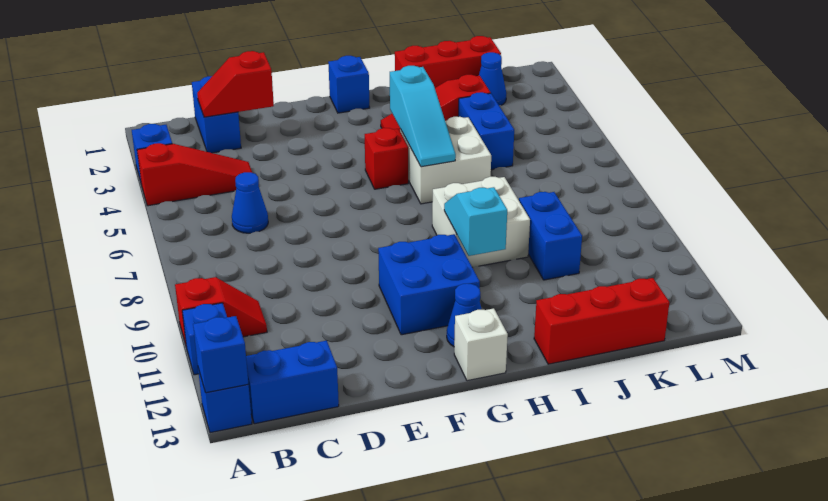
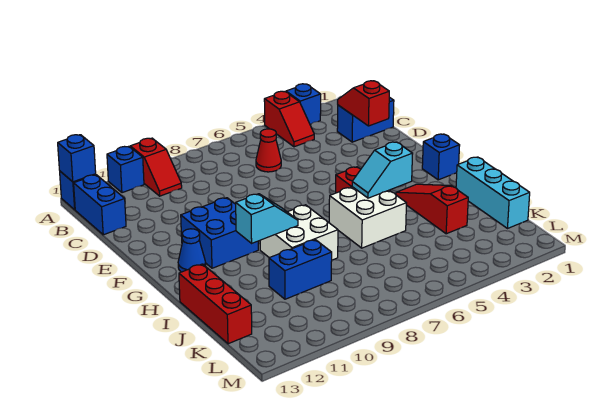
red slope A4:C4 level 1 top A -> red slope A4:B4 level 1 top A
blue cone C6 level 1 -> red cone C6 level 1
white brick G13 level 1 -> none
cyan slope H4:H6 level 2 top 4 -> cyan slope H4:H5 level 2 top 4
red brick I1:K1 level 1 -> cyan brick I1:K1 level 1
blue brick J4:J5 level 1 -> none
blue cone K2 level 1 -> none

